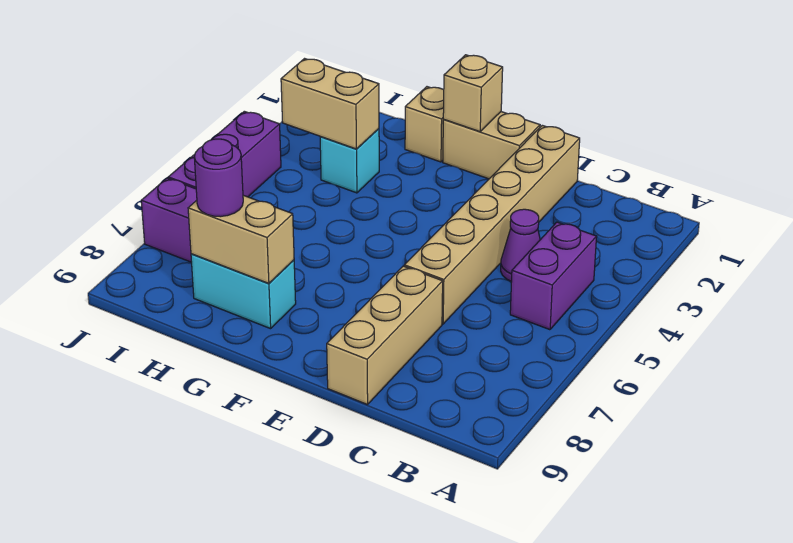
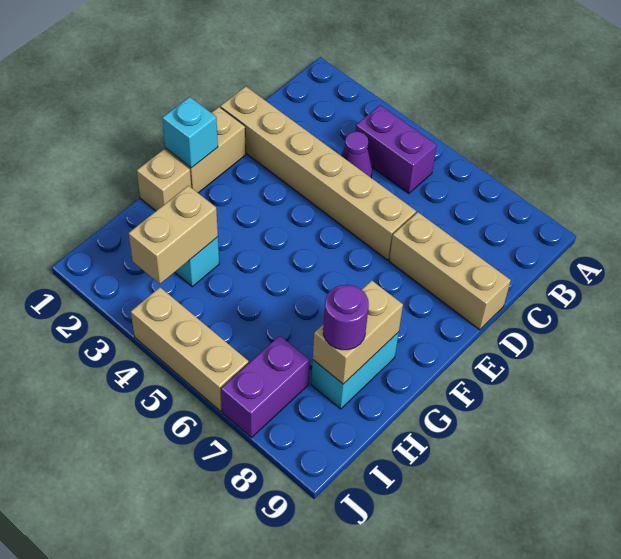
tan brick F1 level 2 -> cyan brick F1 level 2
purple brick J4:J6 level 1 -> tan brick J4:J6 level 1

